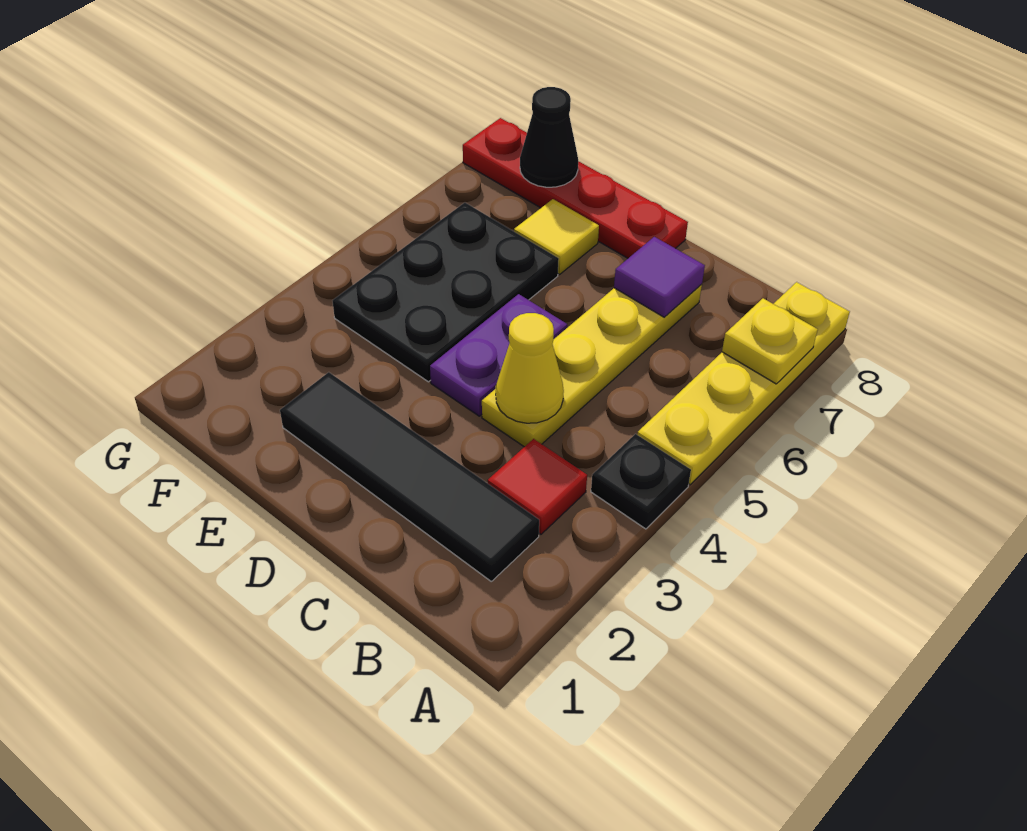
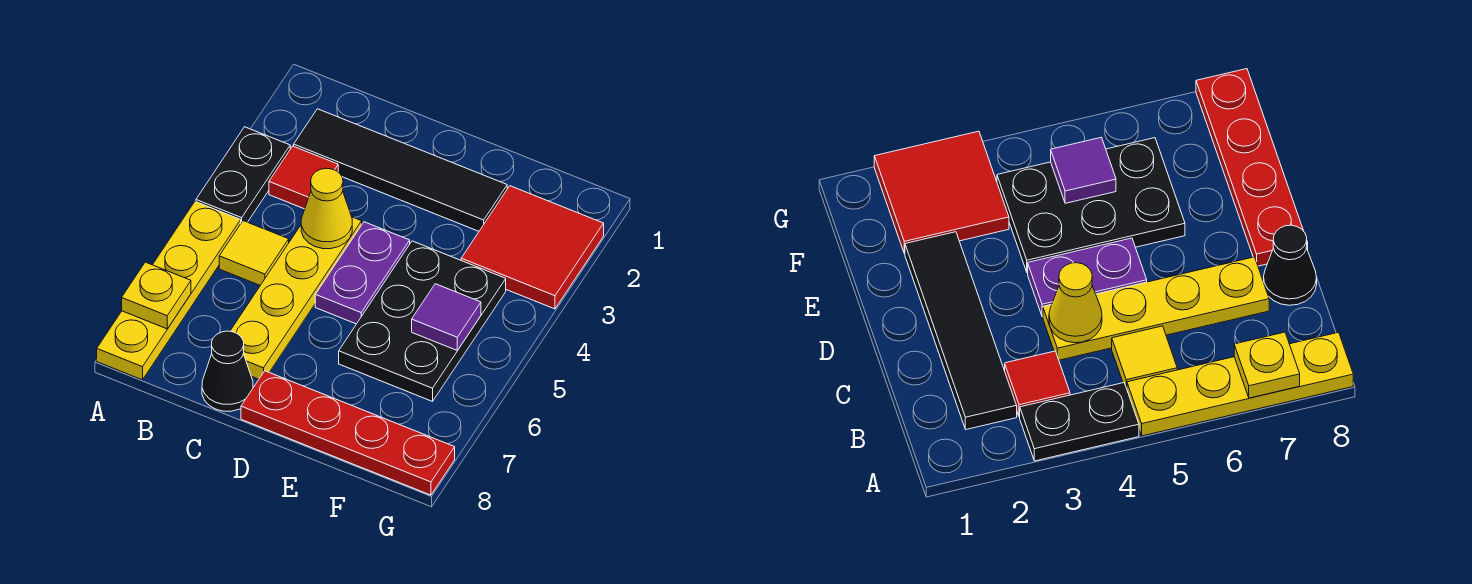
black plate A4 level 1 -> black plate A3:A4 level 1
purple tile C7 level 2 -> purple tile F5 level 2
yellow tile E7 level 1 -> yellow tile B5 level 1
none -> red tile F2:G3 level 1
black cone F8 level 2 -> black cone C8 level 1

